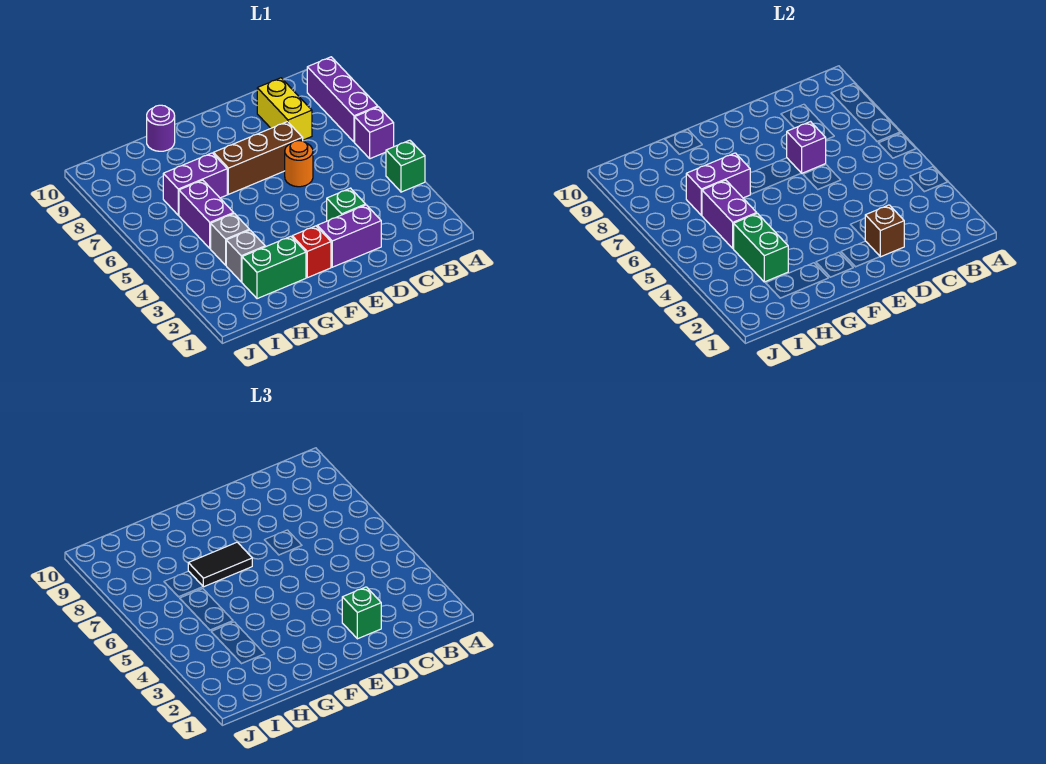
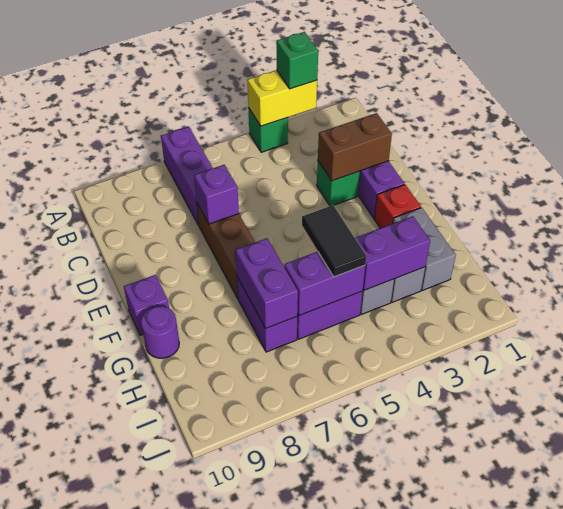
purple brick A6 level 1 -> purple brick F10 level 1
purple brick A7:A9 level 1 -> purple brick A7:C7 level 1
yellow brick C8:C9 level 1 -> yellow brick A3:A4 level 2
brown brick D2 level 2 -> brown brick D2:D3 level 2
green brick D2 level 3 -> green brick A3 level 3
orange round brick D6 level 1 -> none
black tile F7:G7 level 3 -> black tile G5:H5 level 3
green brick G2:H2 level 1 -> grey brick G2:H2 level 1
green brick H3:H4 level 2 -> purple brick H3:H4 level 2

